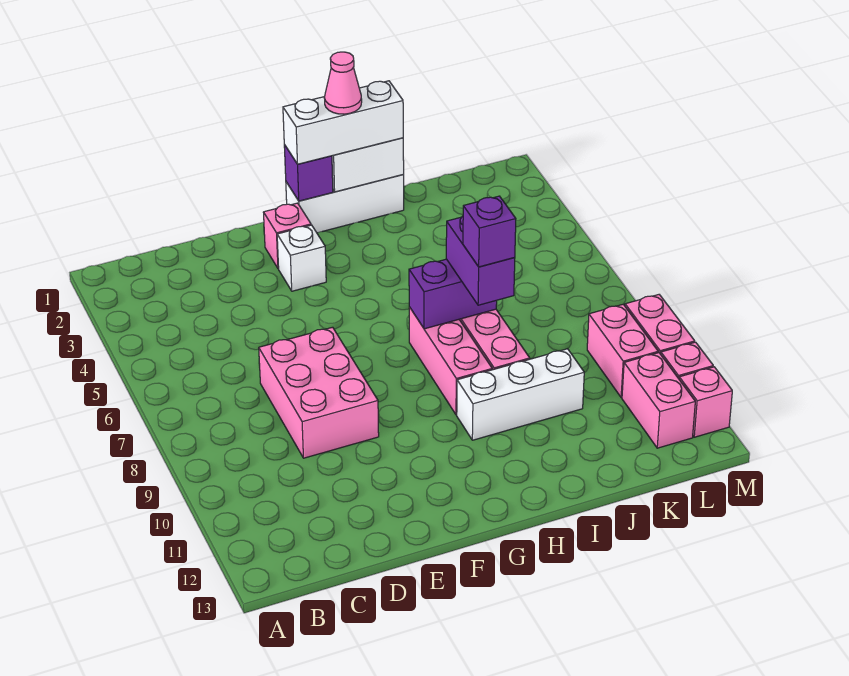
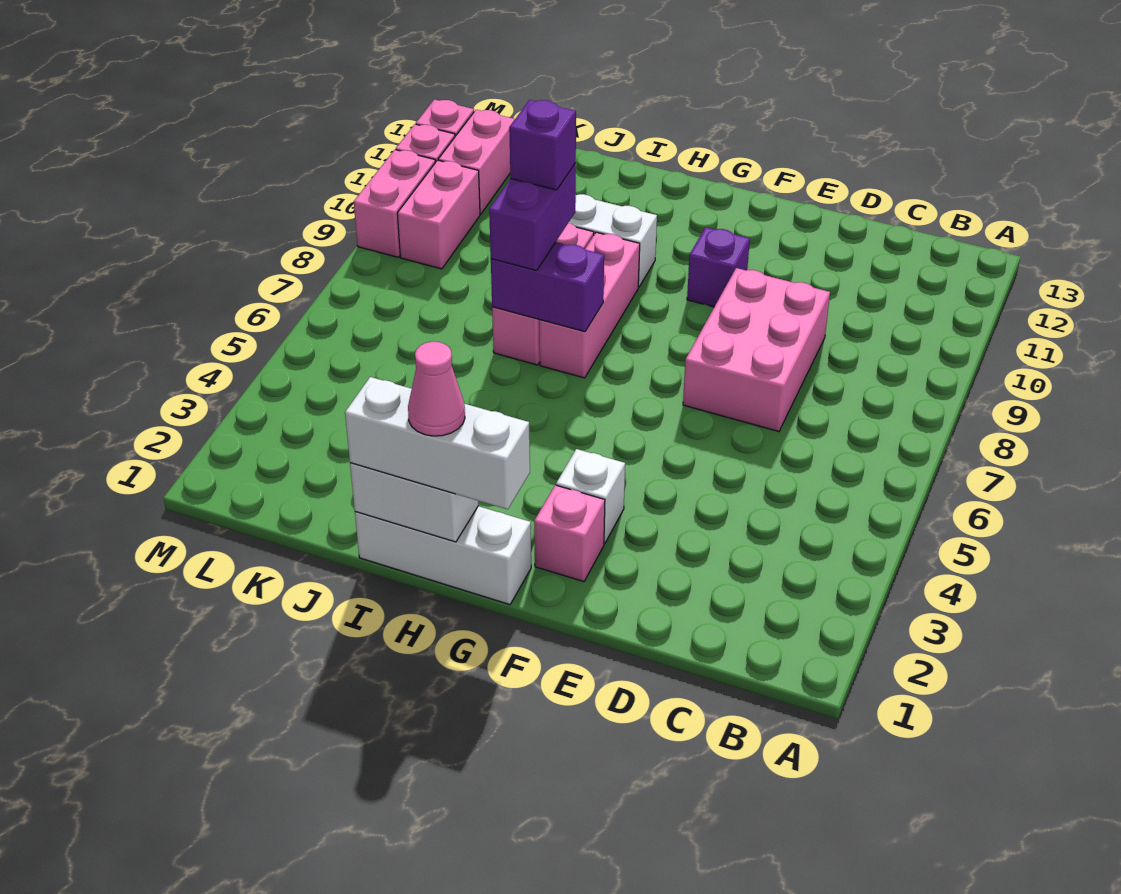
purple brick G1 level 2 -> purple brick F10 level 1

